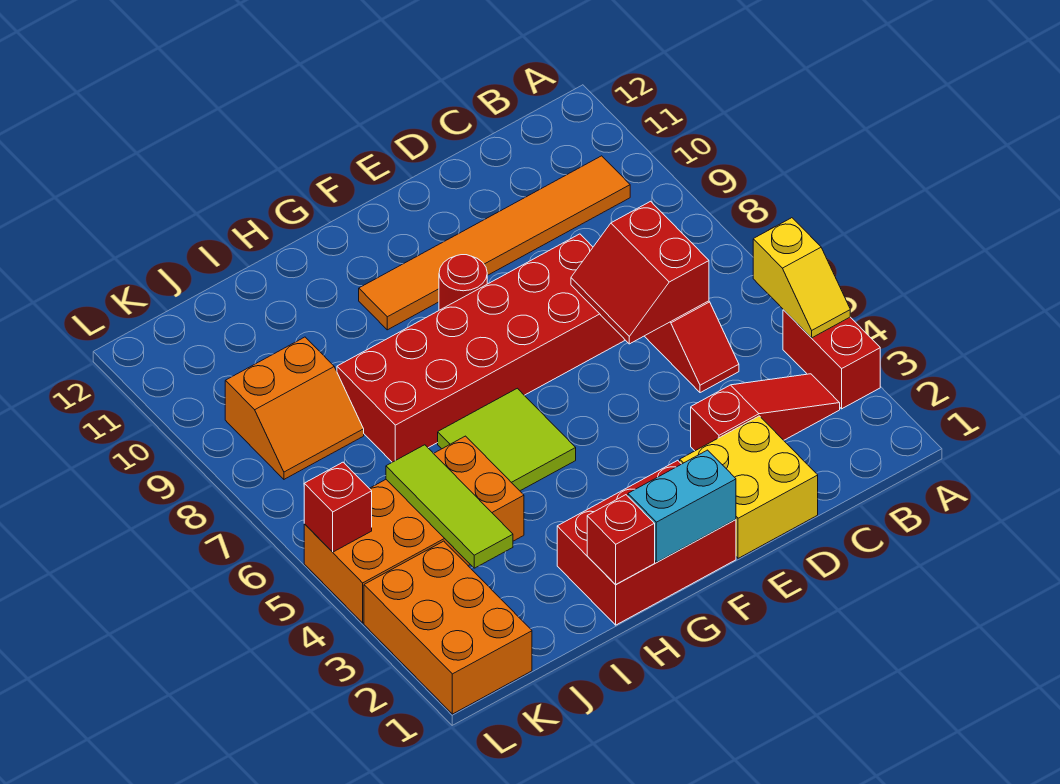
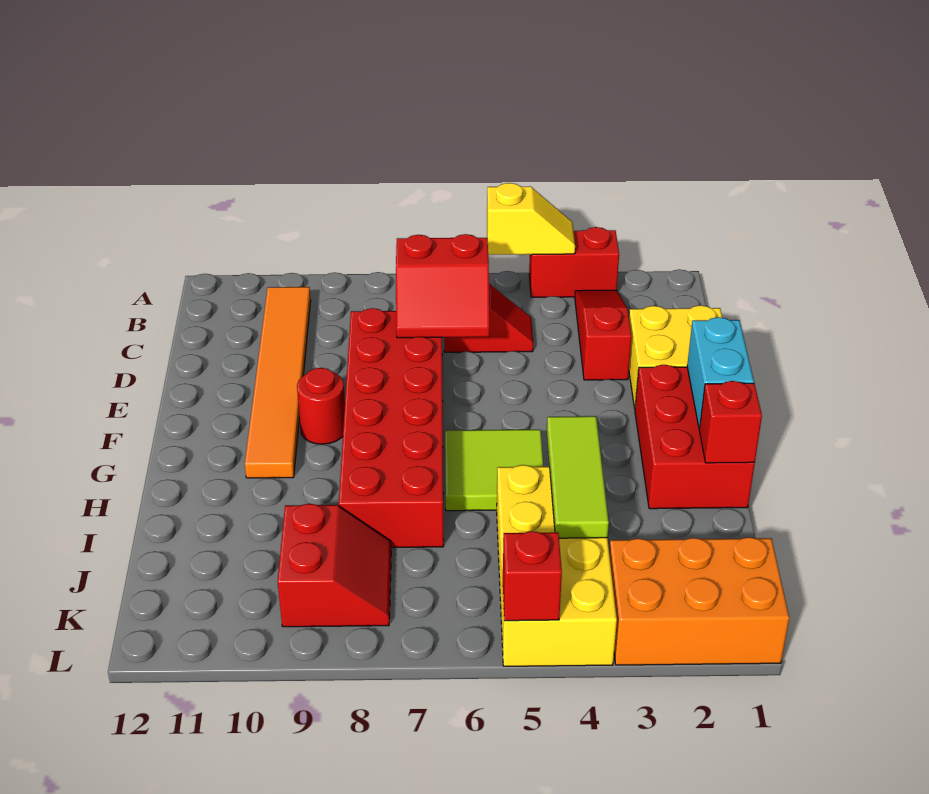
orange brick I4:L5 level 1 -> yellow brick I4:L5 level 1
lime tile J3:J5 level 2 -> lime tile H4:J4 level 2
orange slope J8:K9 level 1 top 9 -> red slope J8:K9 level 1 top 9

